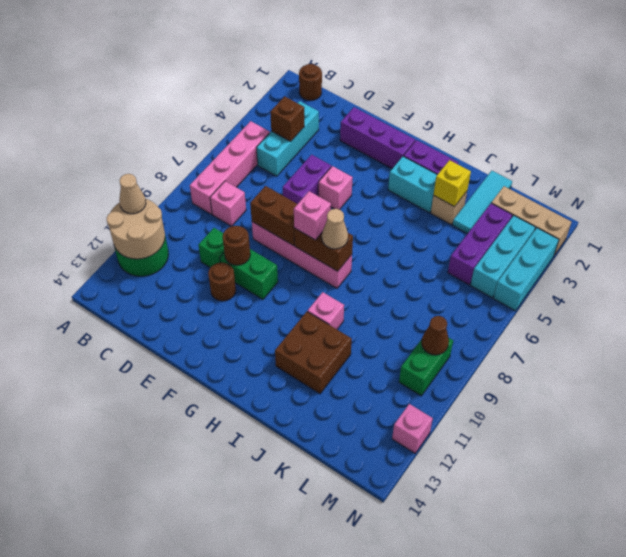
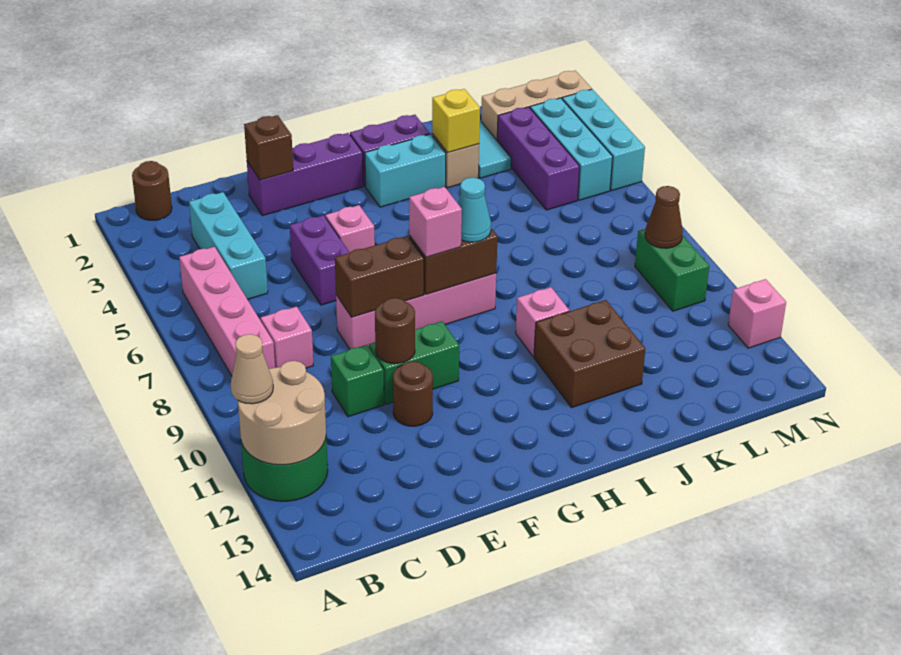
brown brick C4 level 2 -> brown brick E2 level 2
tan cone H8 level 3 -> cyan cone H8 level 3

